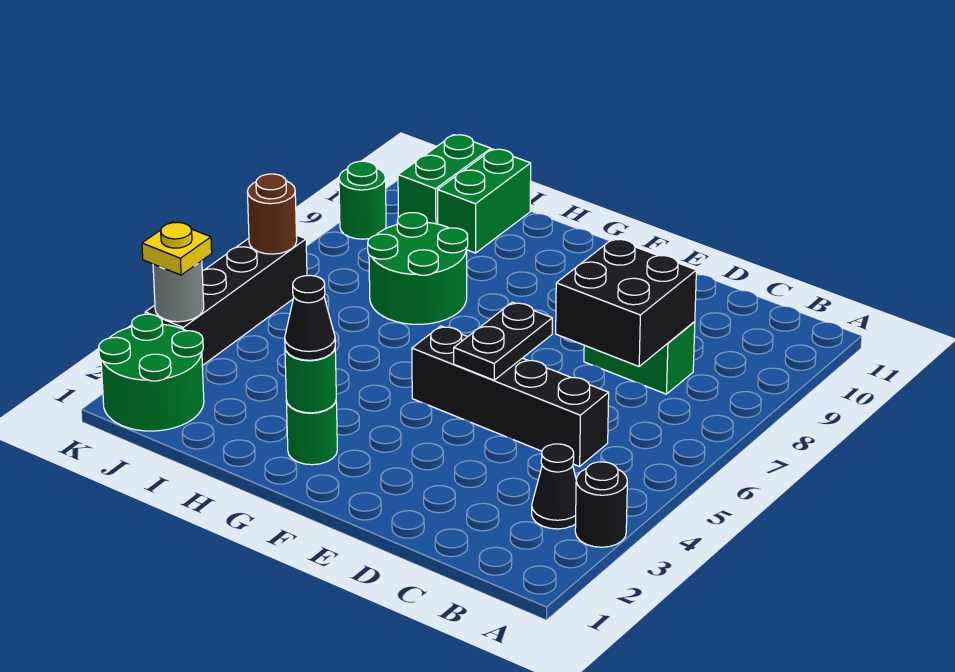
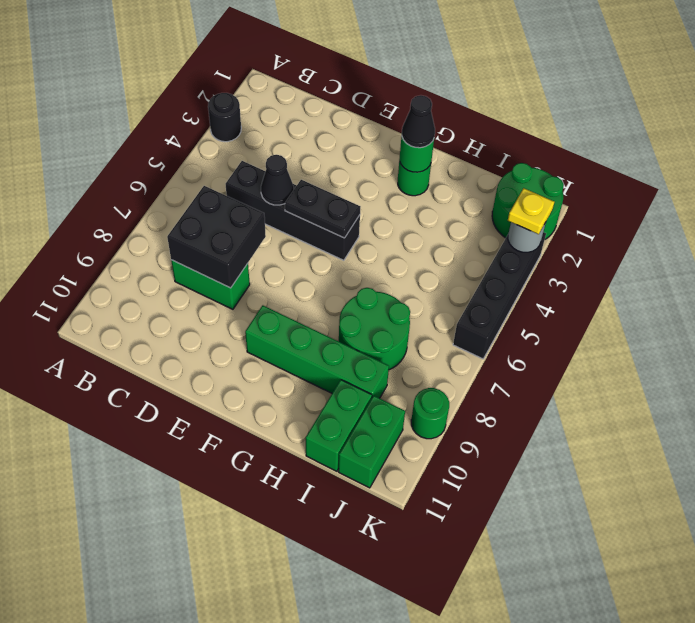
black cone B3 level 1 -> black cone D5 level 2
black plate E5:E6 level 2 -> black plate E5:F5 level 2
none -> green brick F9:I9 level 1
brown round brick K6 level 2 -> none

